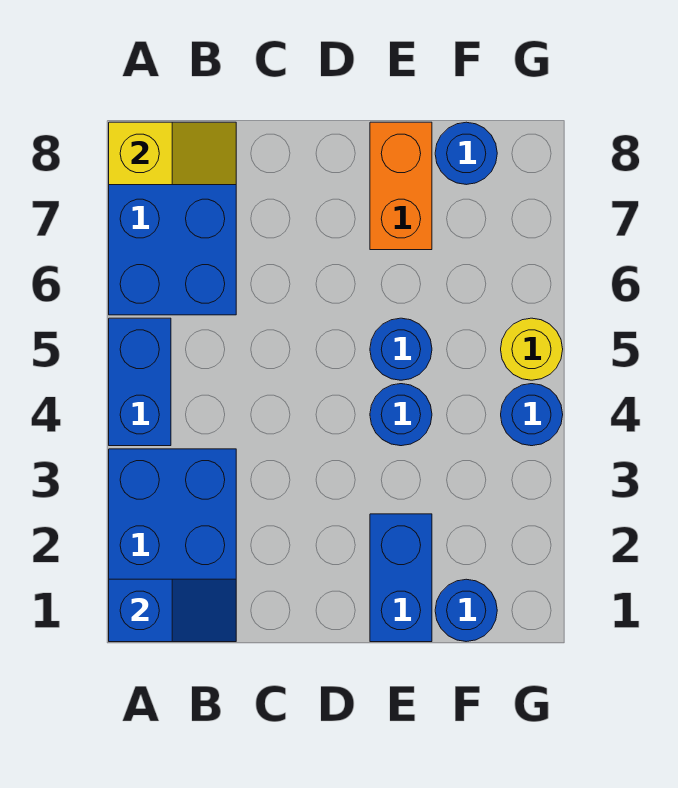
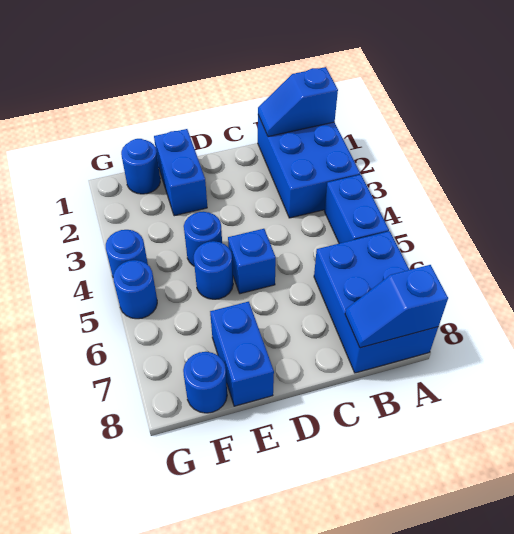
yellow slope A8:B8 level 2 top A -> blue slope A8:B8 level 2 top A
none -> blue brick D5 level 1
orange brick E7:E8 level 1 -> blue brick E7:E8 level 1
yellow round brick G5 level 1 -> blue round brick G5 level 1

